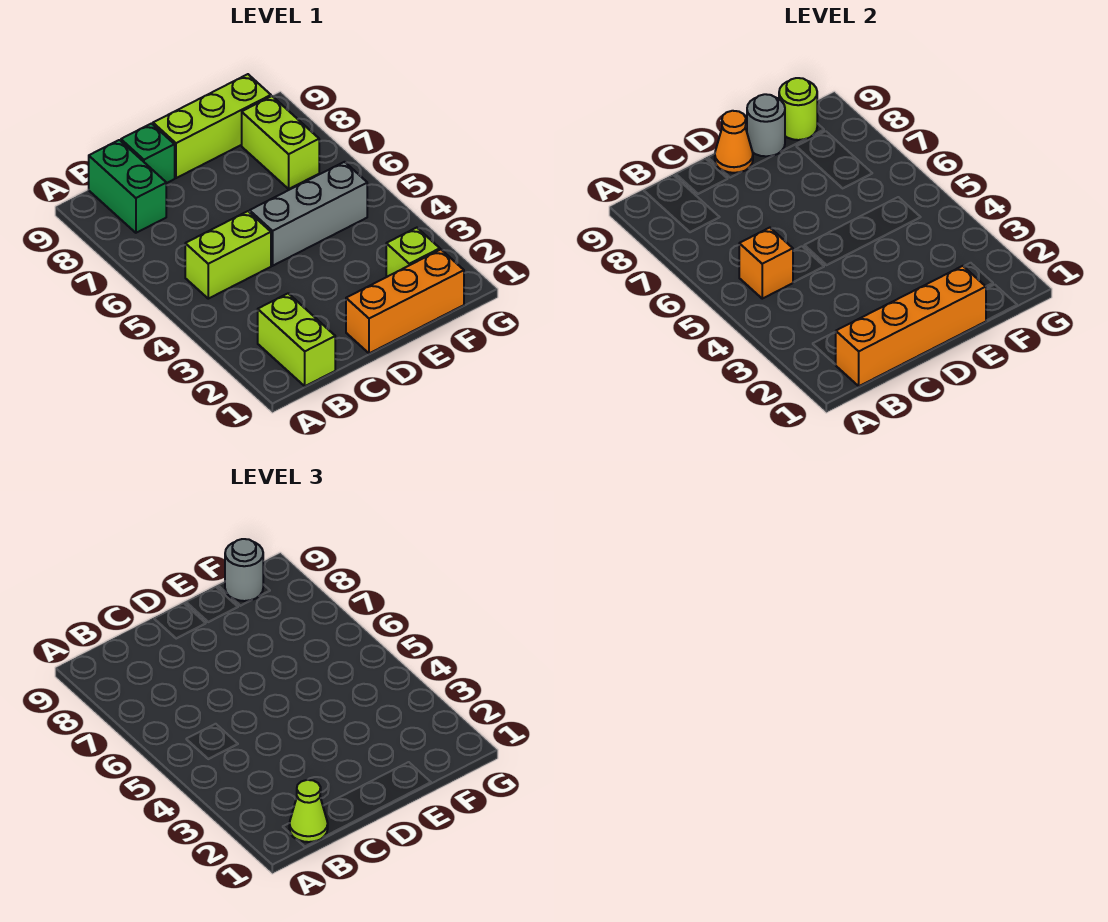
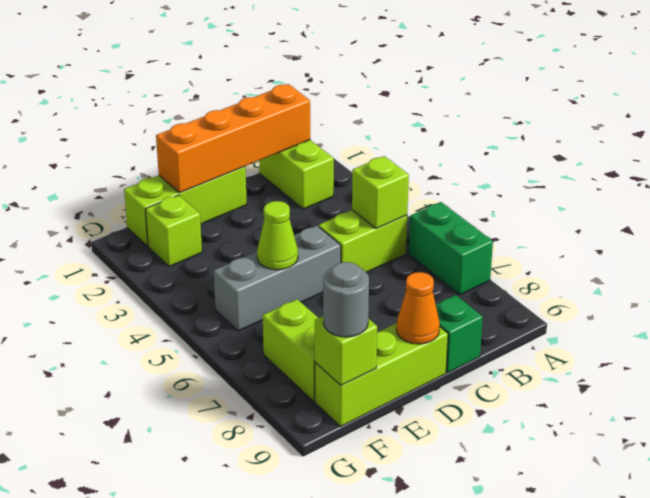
lime cone B1 level 3 -> lime cone E5 level 2
orange brick B5 level 2 -> lime brick B5 level 2
green brick B8:B9 level 1 -> green brick A6:A7 level 1
orange brick D1:F1 level 1 -> lime brick D1:F1 level 1
grey round brick E9 level 2 -> none
lime round brick F9 level 2 -> lime brick F9 level 2

